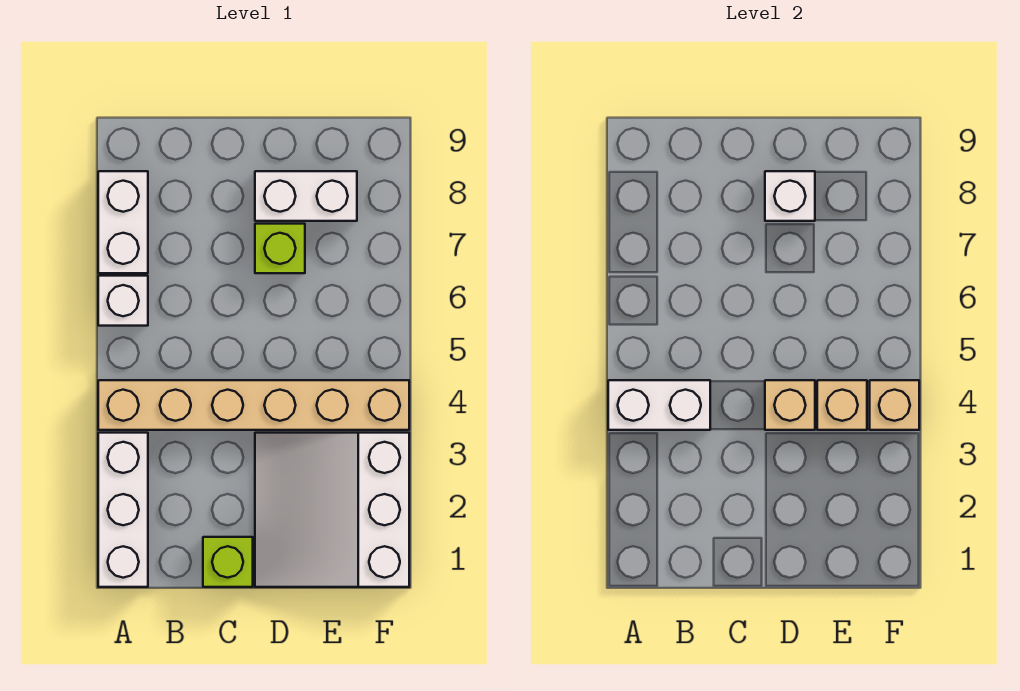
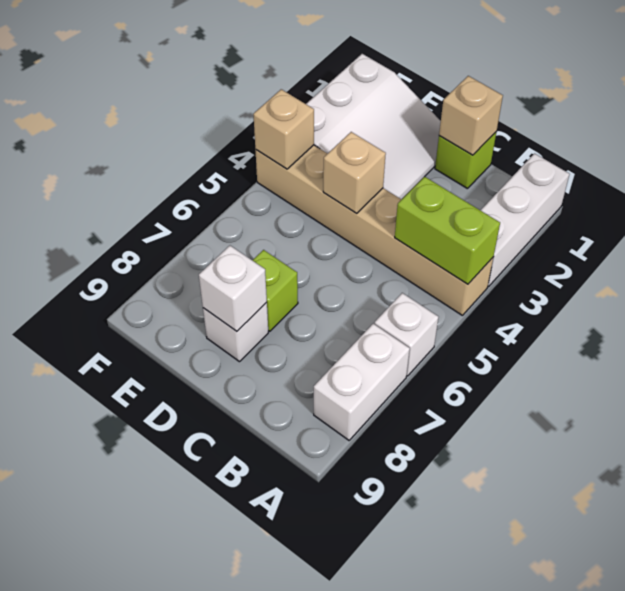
white brick A4:B4 level 2 -> lime brick A4:B4 level 2
white brick D8:E8 level 1 -> white brick D8 level 1
tan brick E4 level 2 -> tan brick C1 level 2

